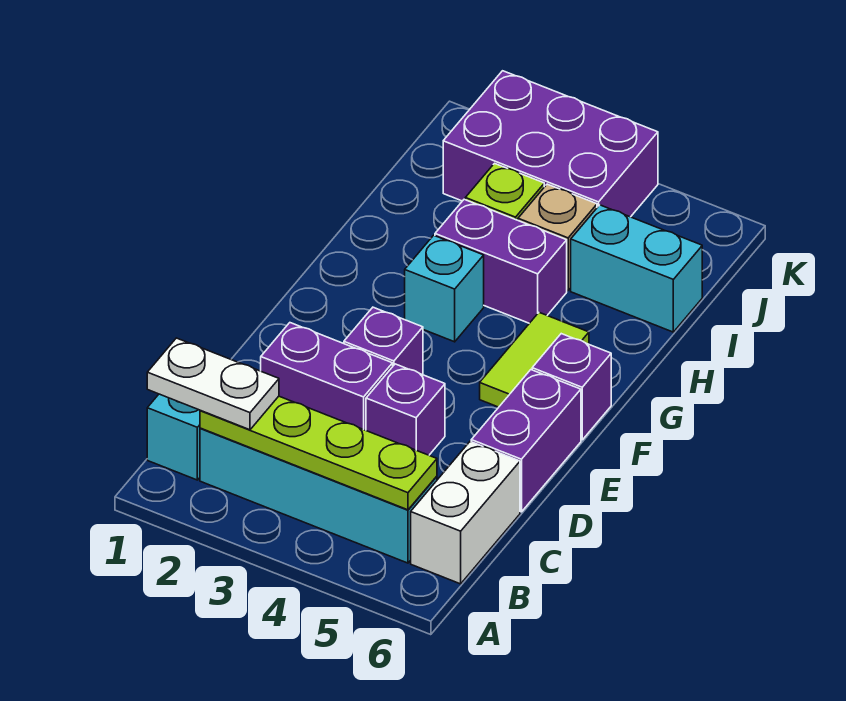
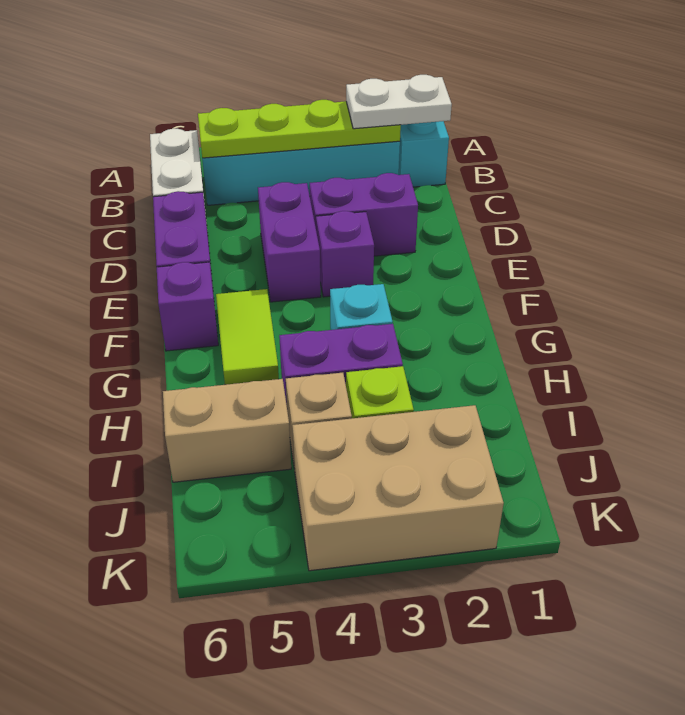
purple brick D4 level 1 -> purple brick D4:E4 level 1
cyan brick I5:I6 level 1 -> tan brick I5:I6 level 1
purple brick J2:K4 level 1 -> tan brick J2:K4 level 1

